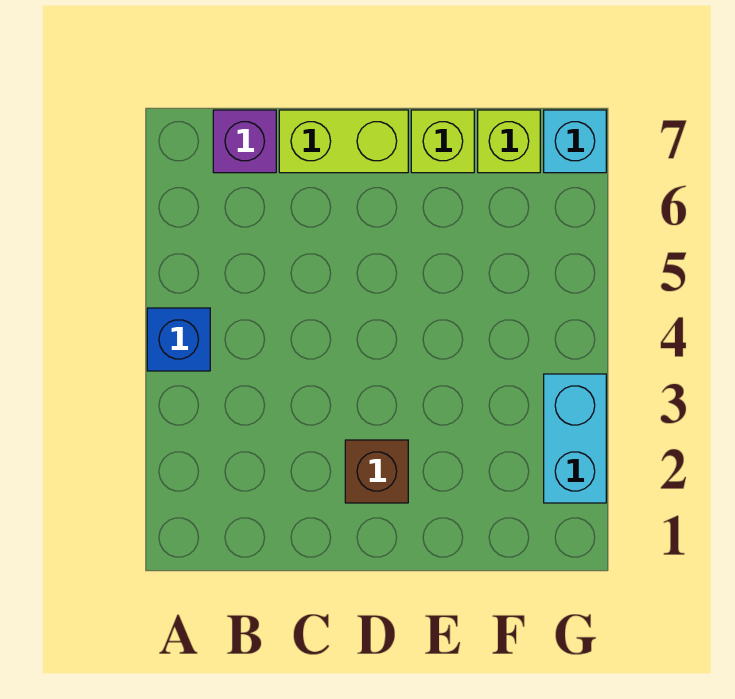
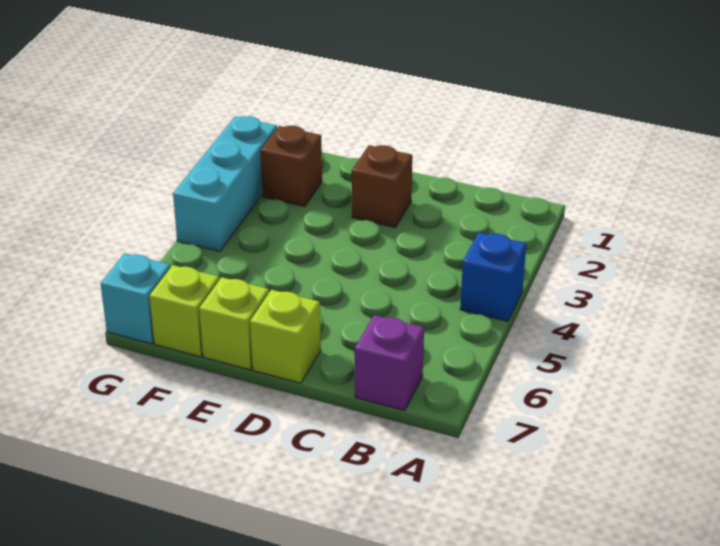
lime brick C7:D7 level 1 -> lime brick D7 level 1
none -> brown brick F2 level 1
cyan brick G2:G3 level 1 -> cyan brick G2:G4 level 1

